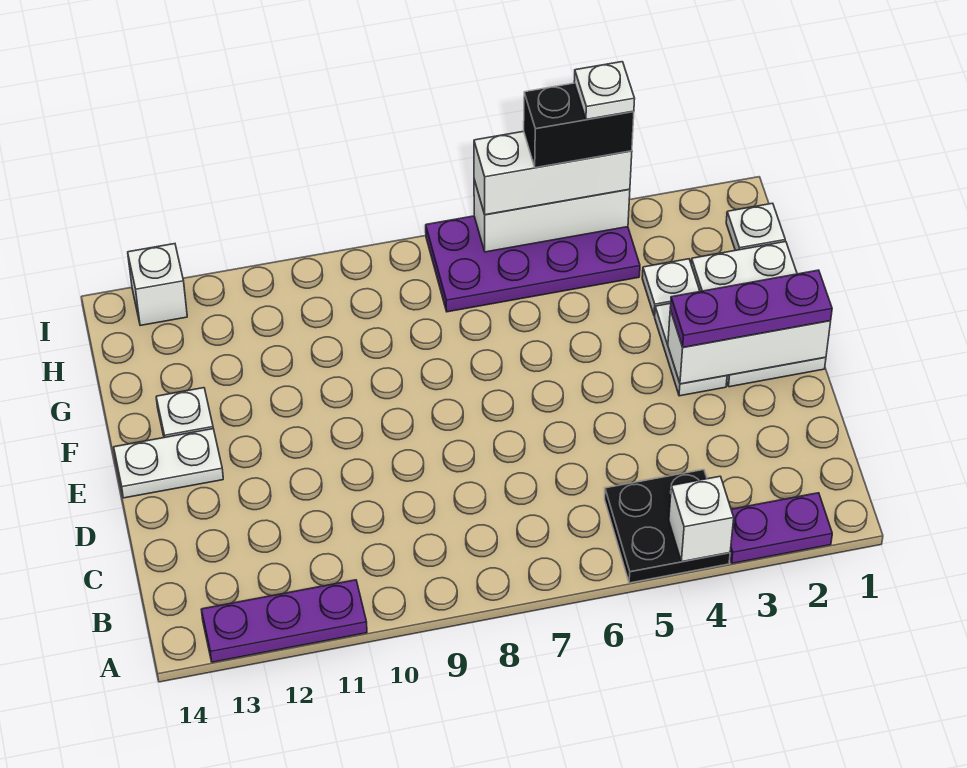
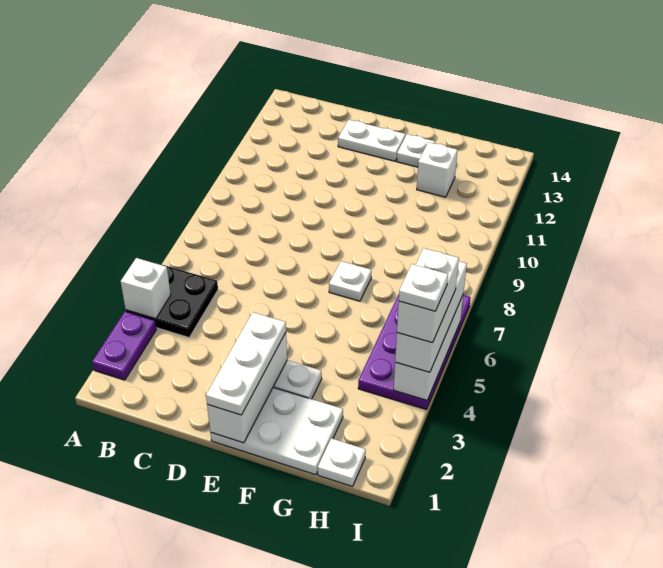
purple plate A11:A13 level 1 -> none
purple plate E1:E3 level 3 -> white plate E1:E3 level 3
white plate E13:E14 level 1 -> white plate D13:E13 level 1
white plate G3 level 1 -> white plate F7 level 1
black brick I4:I5 level 4 -> white brick I4:I5 level 4
white brick I13 level 1 -> white brick G12 level 1

